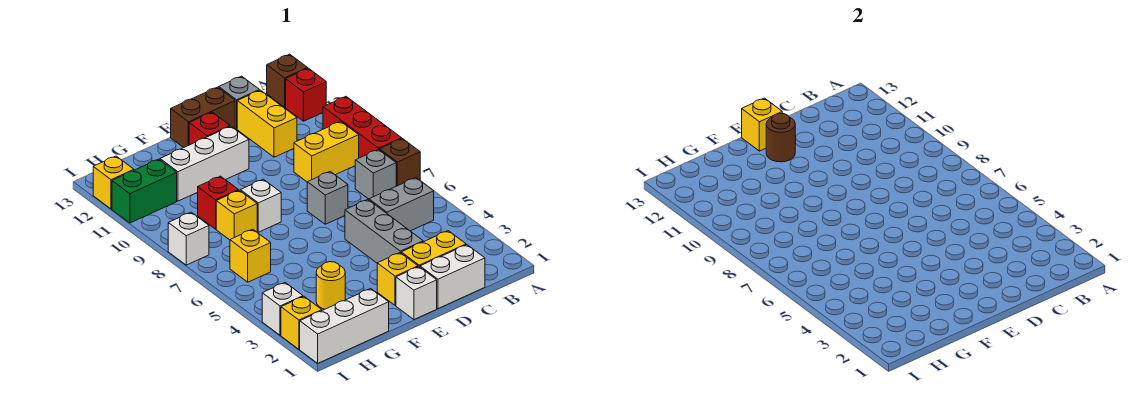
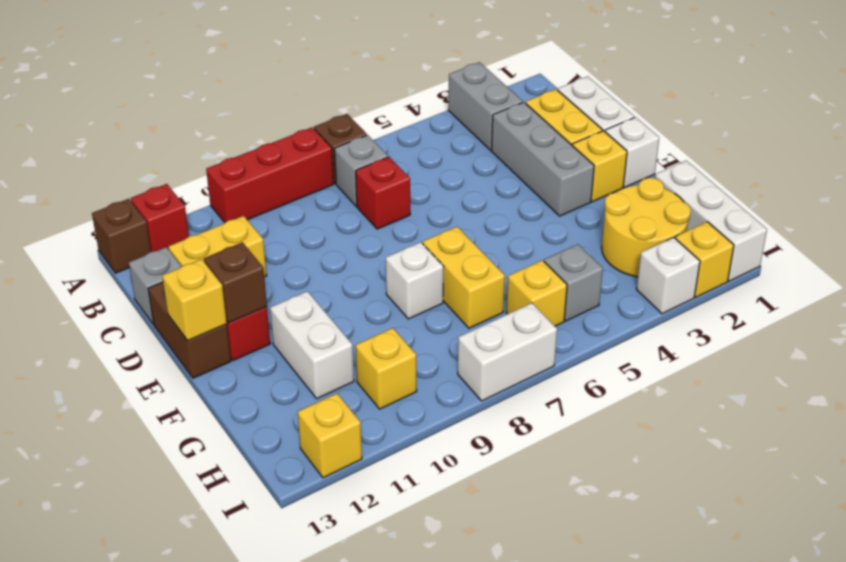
grey brick B5:C5 level 1 -> grey brick A3:B3 level 1
yellow brick B9:C9 level 1 -> yellow brick F7:G7 level 1
grey brick D3:D5 level 1 -> grey brick C3:E3 level 1
grey brick D7 level 1 -> grey brick H5 level 1
white brick E11:G11 level 1 -> white brick F11:G11 level 1
brown round brick E12 level 2 -> brown brick E12 level 2
yellow round brick G3 level 1 -> yellow round brick G2:H3 level 1
yellow brick G8 level 1 -> yellow brick H10 level 1
red brick G9 level 1 -> red brick C7 level 1
green brick H11:I11 level 1 -> none
white brick I8 level 1 -> white brick I7:I8 level 1

